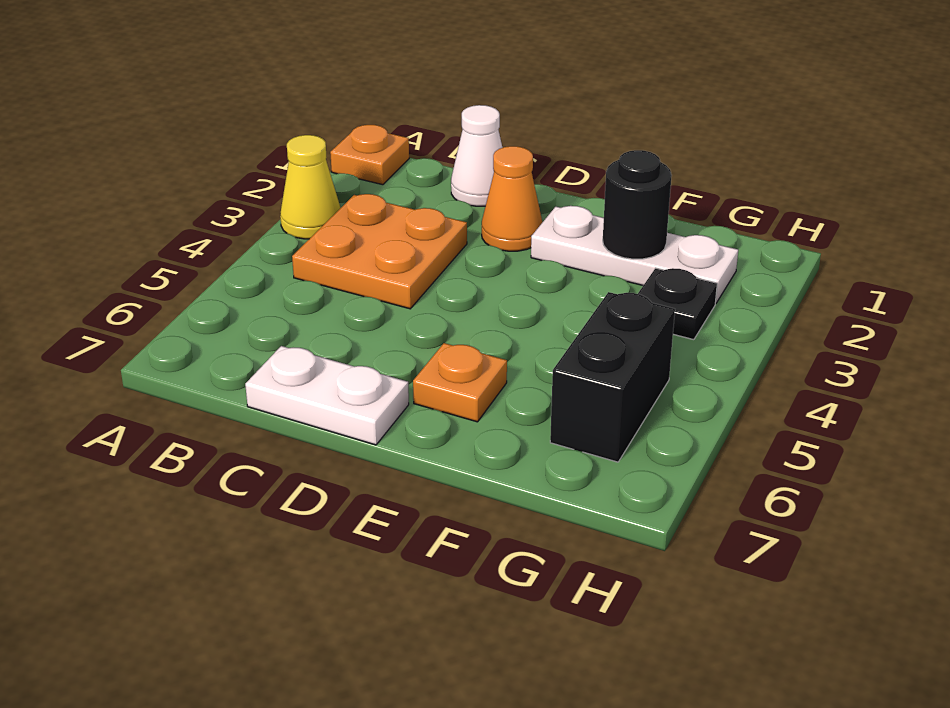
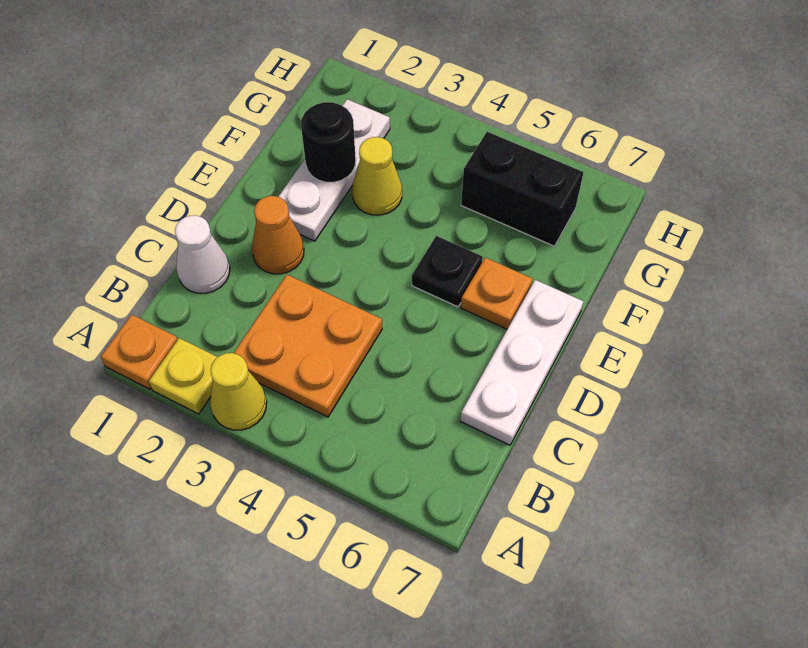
none -> yellow plate A2 level 1
white plate C7:D7 level 1 -> white plate C7:E7 level 1
none -> yellow cone F3 level 1
black plate G3 level 1 -> black plate E5 level 1

